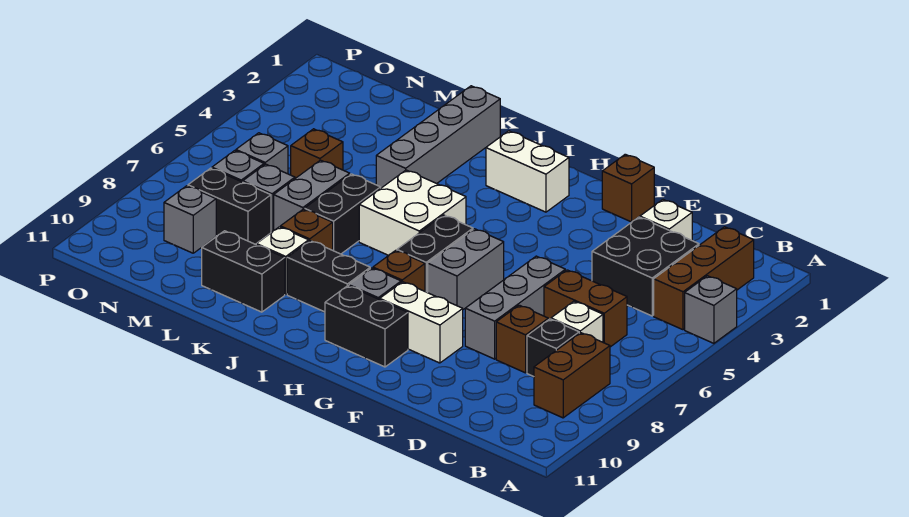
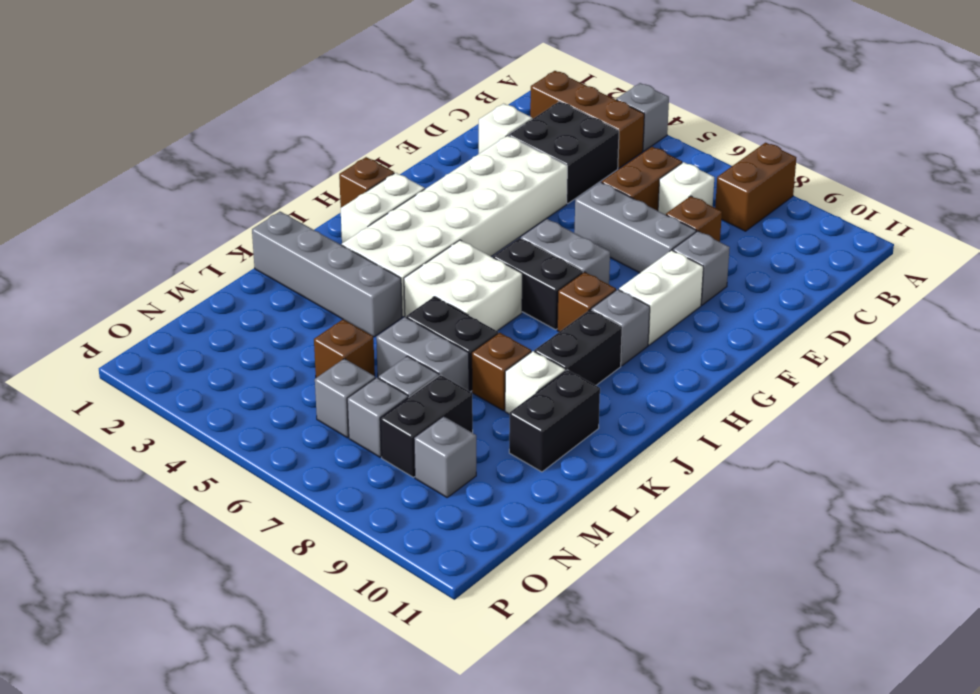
brown brick B8:B9 level 1 -> brown brick A8:B8 level 1
black brick C8 level 1 -> none
none -> white brick E3:J4 level 1
none -> grey brick E9 level 1
brown brick F1 level 1 -> brown brick H1 level 1
black brick G10:H10 level 1 -> none

